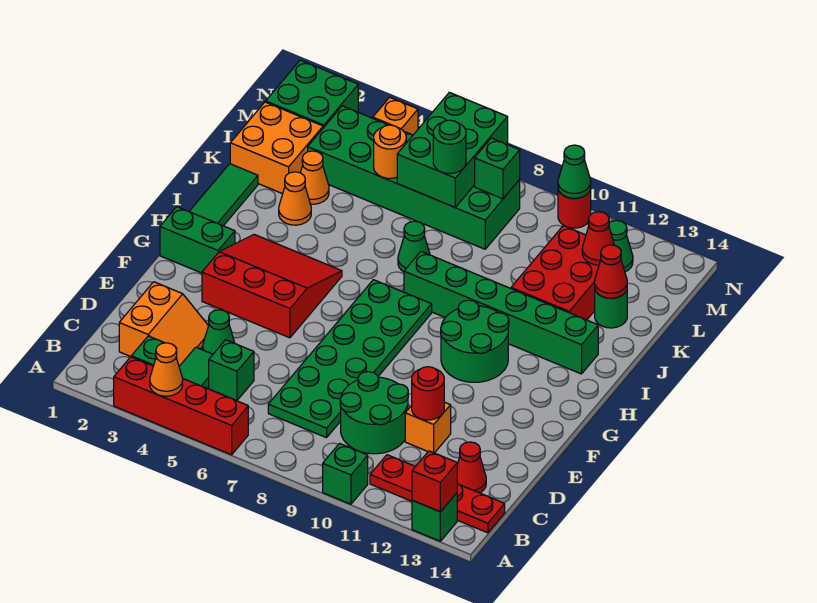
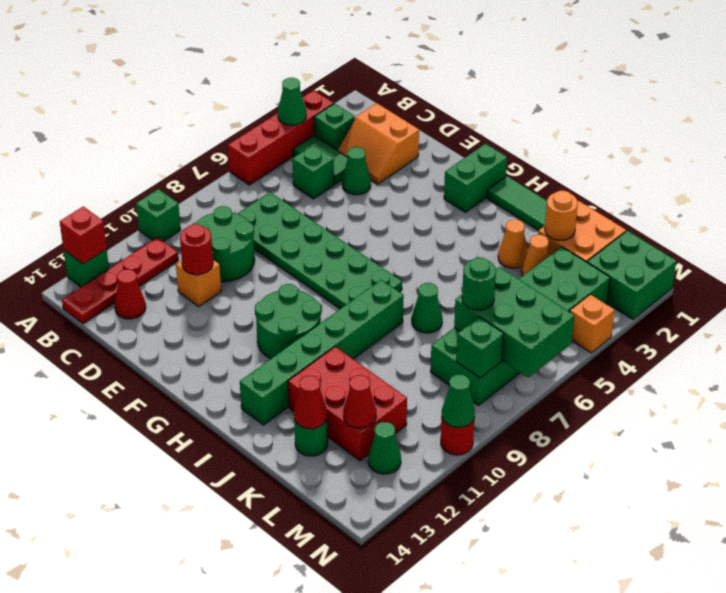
orange cone A4 level 2 -> green cone A4 level 2
red slope F3:H5 level 1 top F -> none
orange round brick L5 level 2 -> orange round brick K2 level 2

